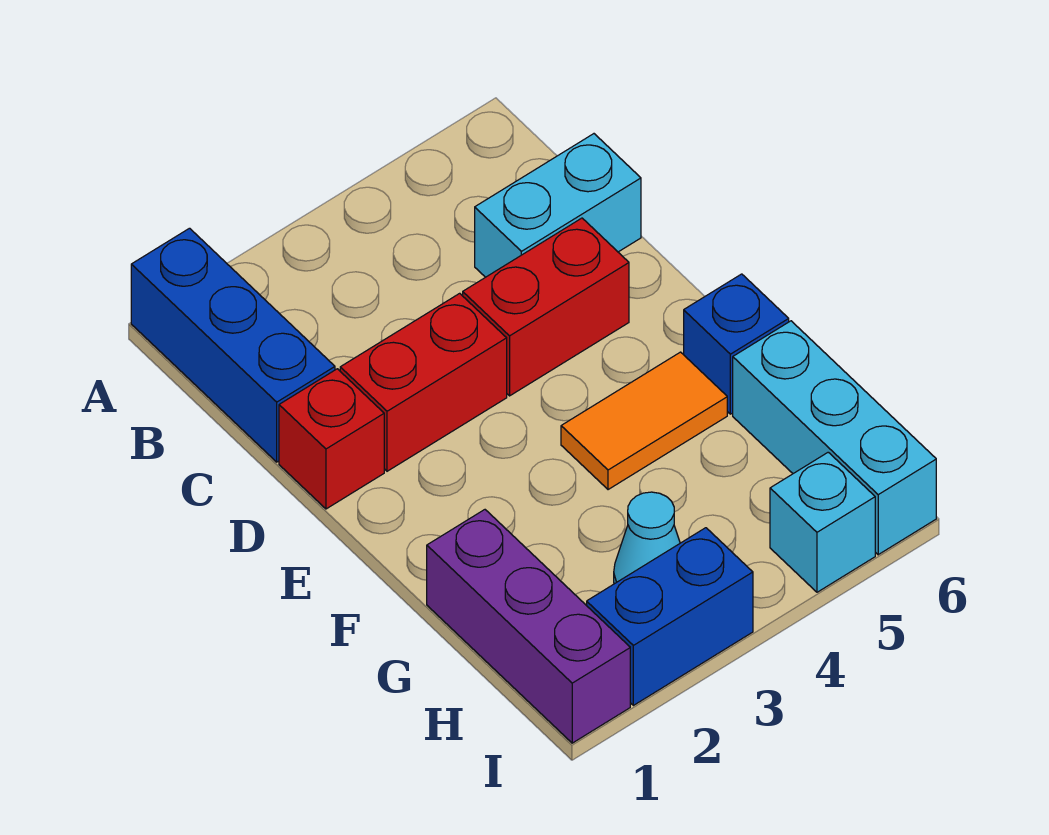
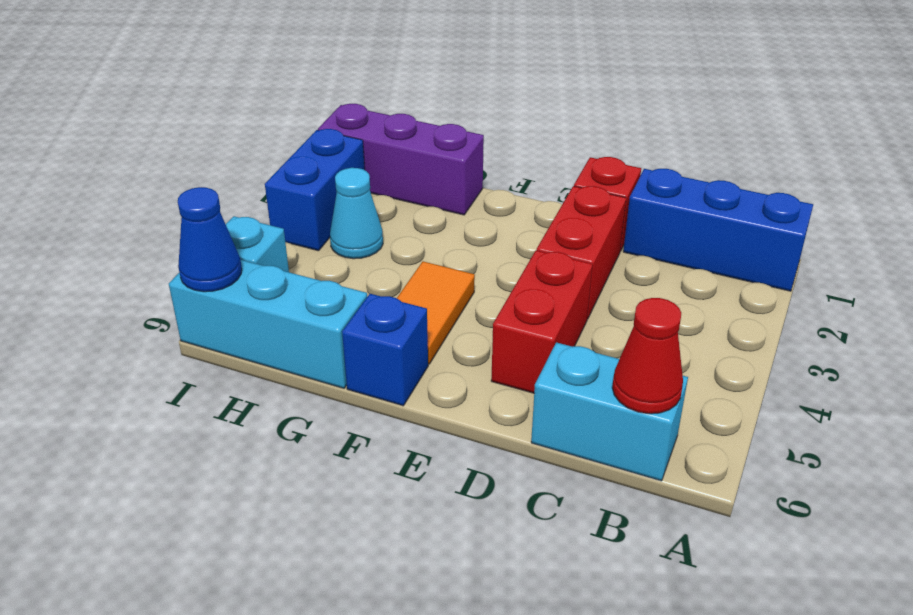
none -> red cone B6 level 2
cyan brick C5:C6 level 1 -> cyan brick B6:C6 level 1
none -> blue cone I6 level 2

